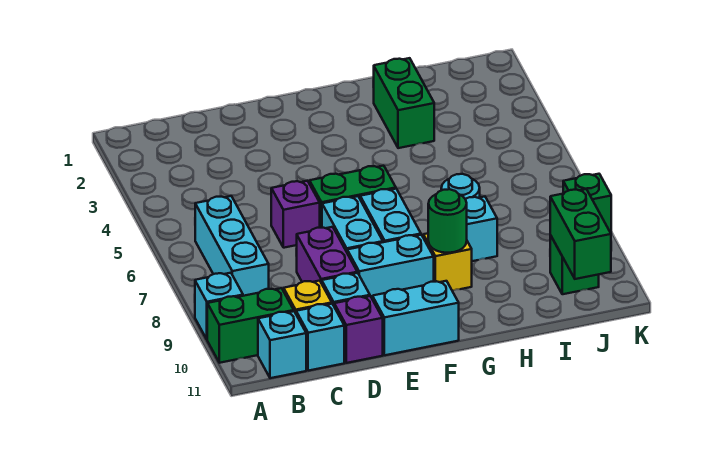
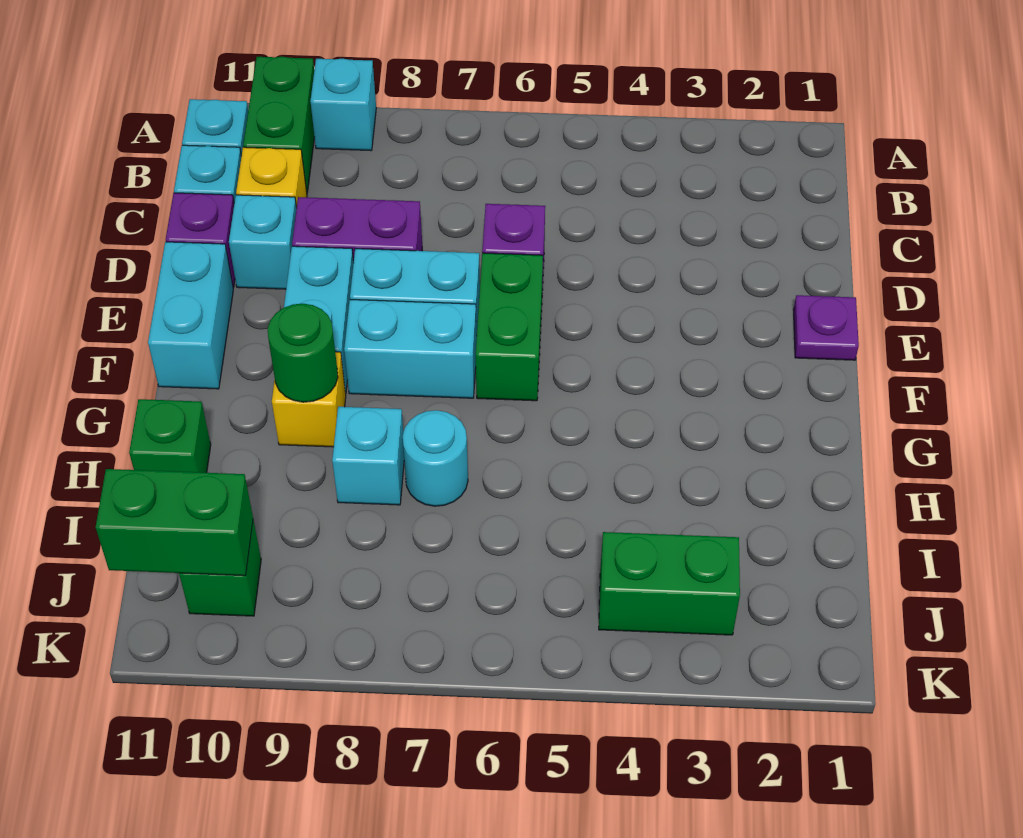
cyan brick B6:B8 level 1 -> none
none -> purple plate E1 level 1
green brick H2:H3 level 1 -> green brick J3:J4 level 1
green brick K8 level 1 -> green brick H11 level 1

